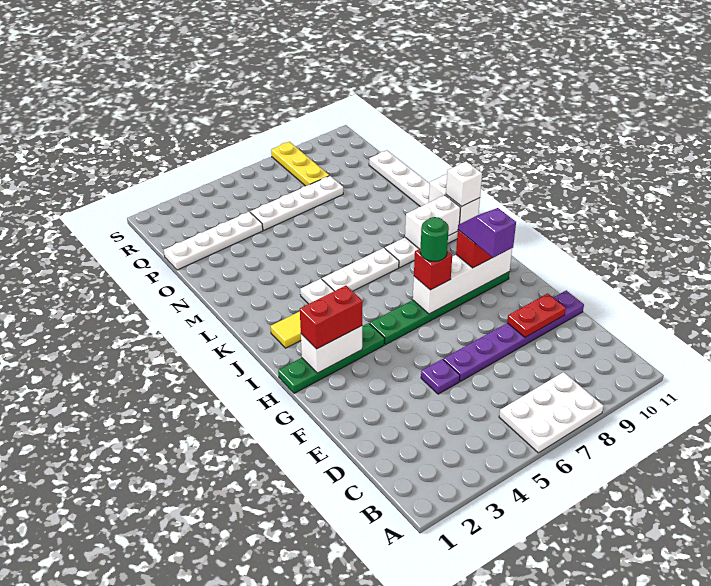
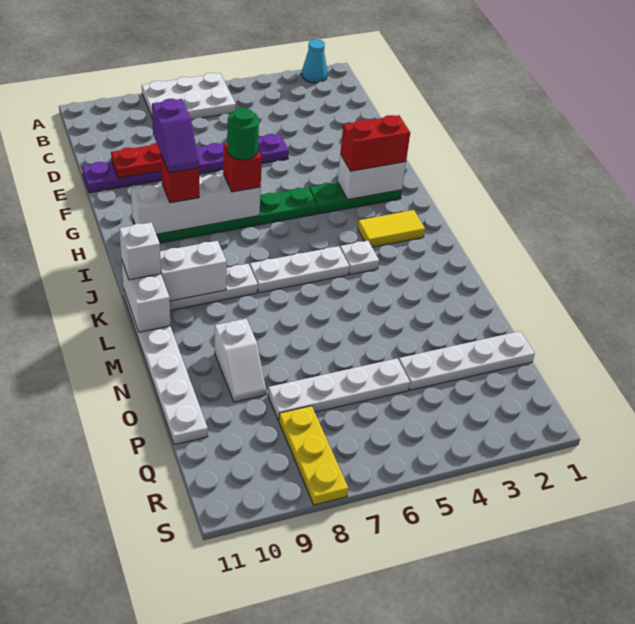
none -> cyan cone A2 level 1
green plate H1:H4 level 1 -> green plate H2:H4 level 1
none -> white slope N9:O9 level 1 top N

